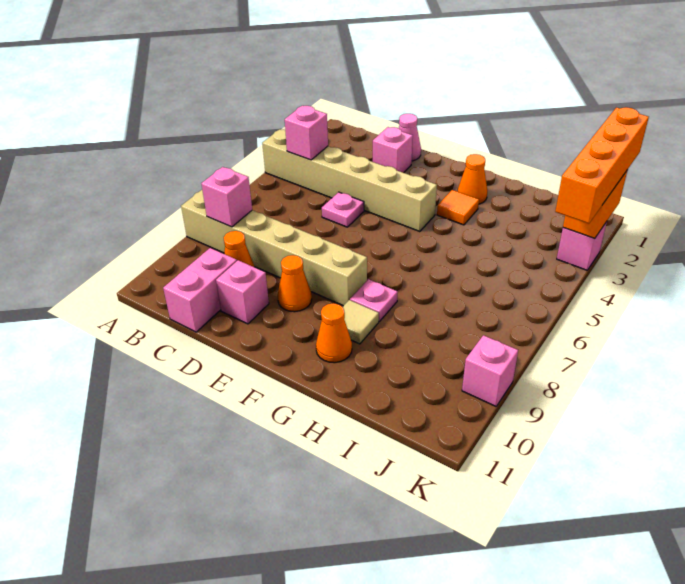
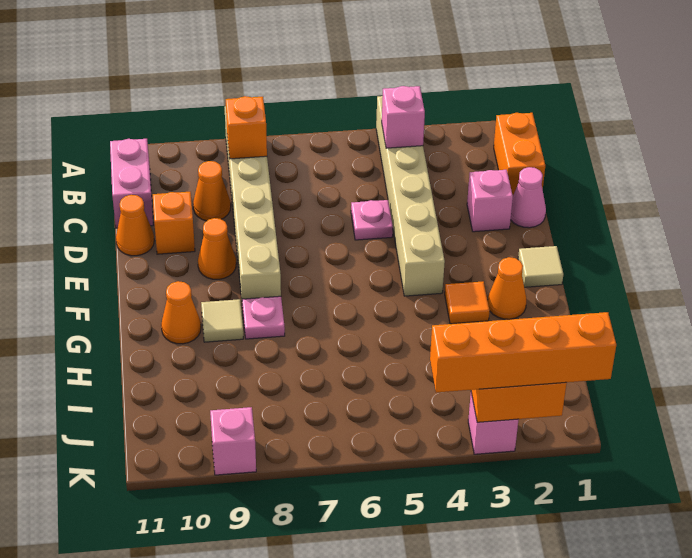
none -> orange brick B1:C1 level 1
pink brick B8 level 2 -> orange brick B8 level 2
pink brick C10:C11 level 1 -> pink brick B11:C11 level 1
pink brick D10 level 1 -> orange brick D10 level 1
none -> orange cone D11 level 1
none -> tan tile F1 level 1

